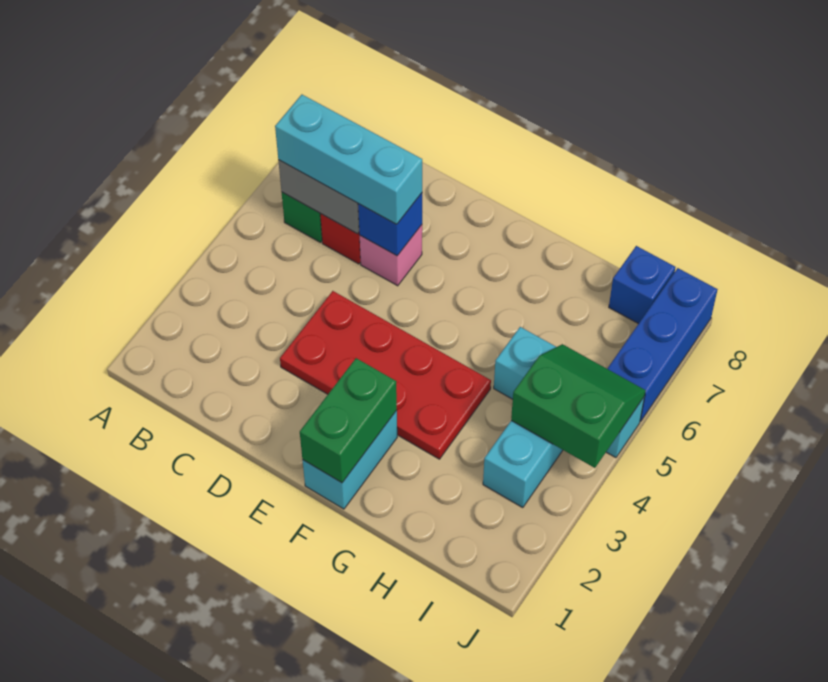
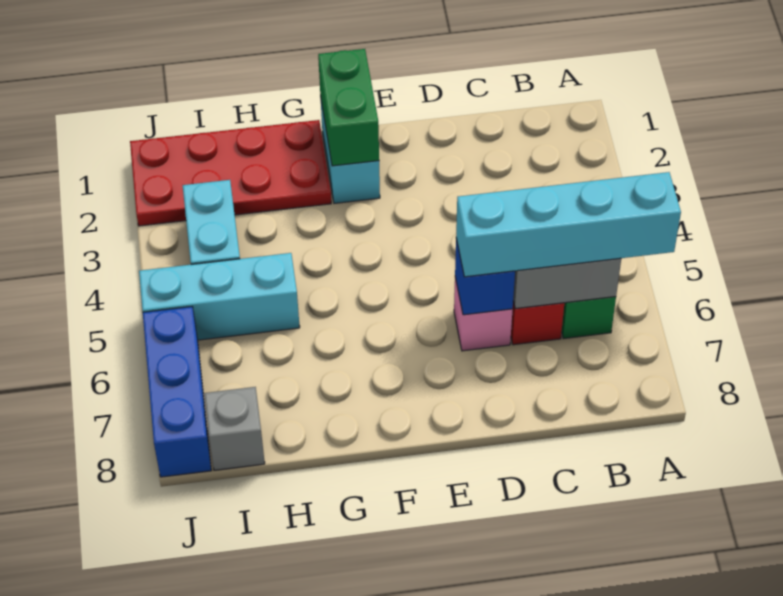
cyan brick B6:D6 level 3 -> cyan brick A6:D6 level 3
red plate D3:G4 level 1 -> red plate G1:J2 level 1
green slope I4:J5 level 2 top 4 -> none
blue brick I8 level 1 -> grey brick I8 level 1

